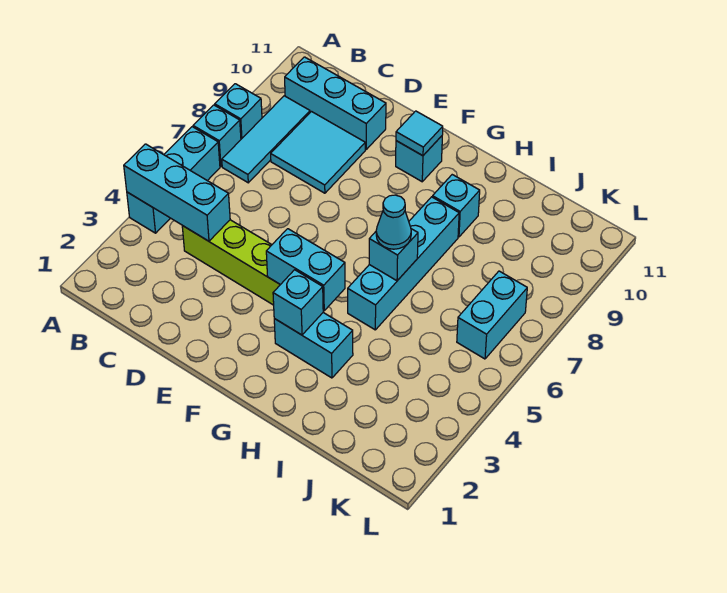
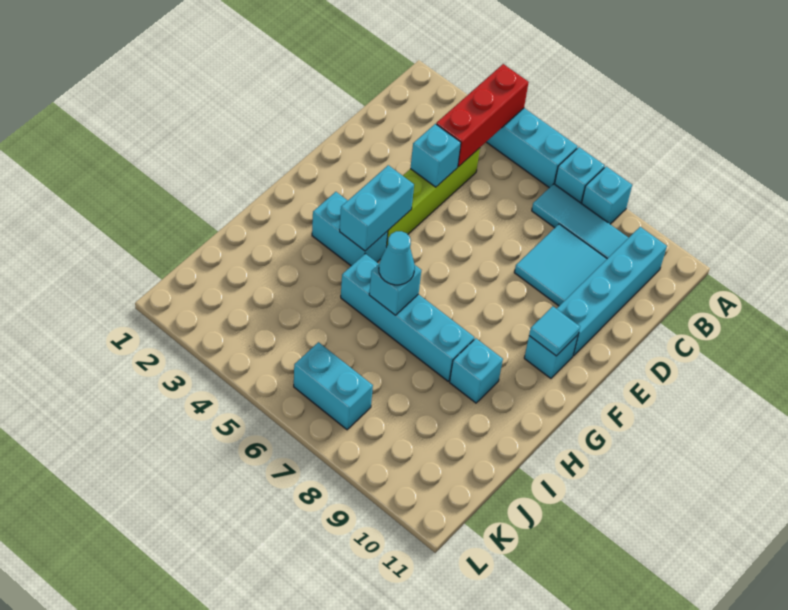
cyan brick A4:C4 level 2 -> red brick A4:C4 level 2
cyan brick B10:D10 level 1 -> cyan brick B10:E10 level 1
cyan brick G3:H3 level 1 -> cyan brick G3:G4 level 1
cyan brick G3 level 2 -> cyan brick D4 level 2

